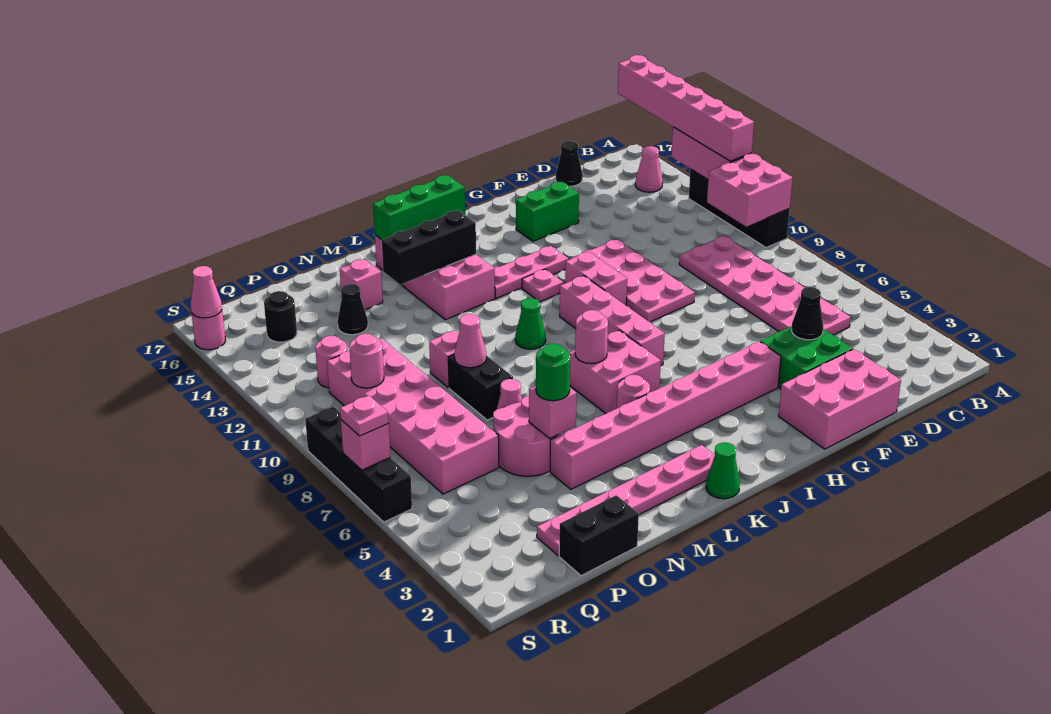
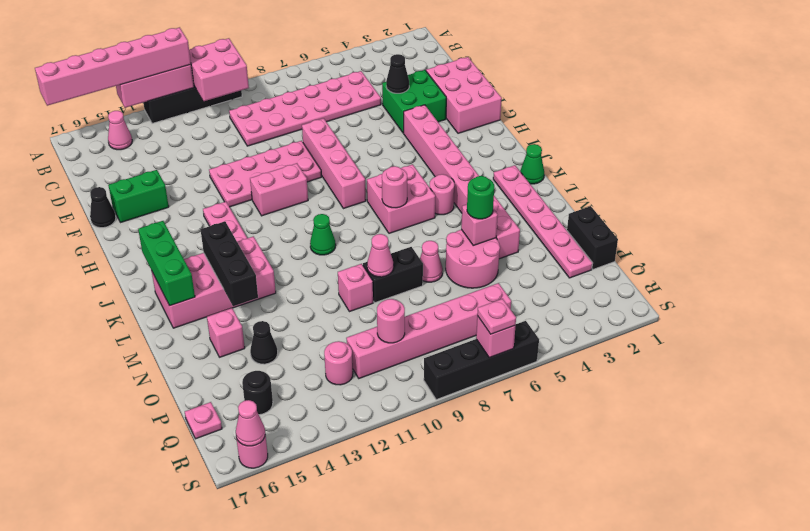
black cone D17 level 1 -> black cone F17 level 1
green brick F15:G15 level 1 -> green brick F15:F16 level 1
pink brick I7:I10 level 1 -> pink brick F8:I8 level 1
pink plate I12 level 1 -> pink plate Q17 level 1
pink brick P6:Q11 level 1 -> pink brick Q6:Q11 level 1

